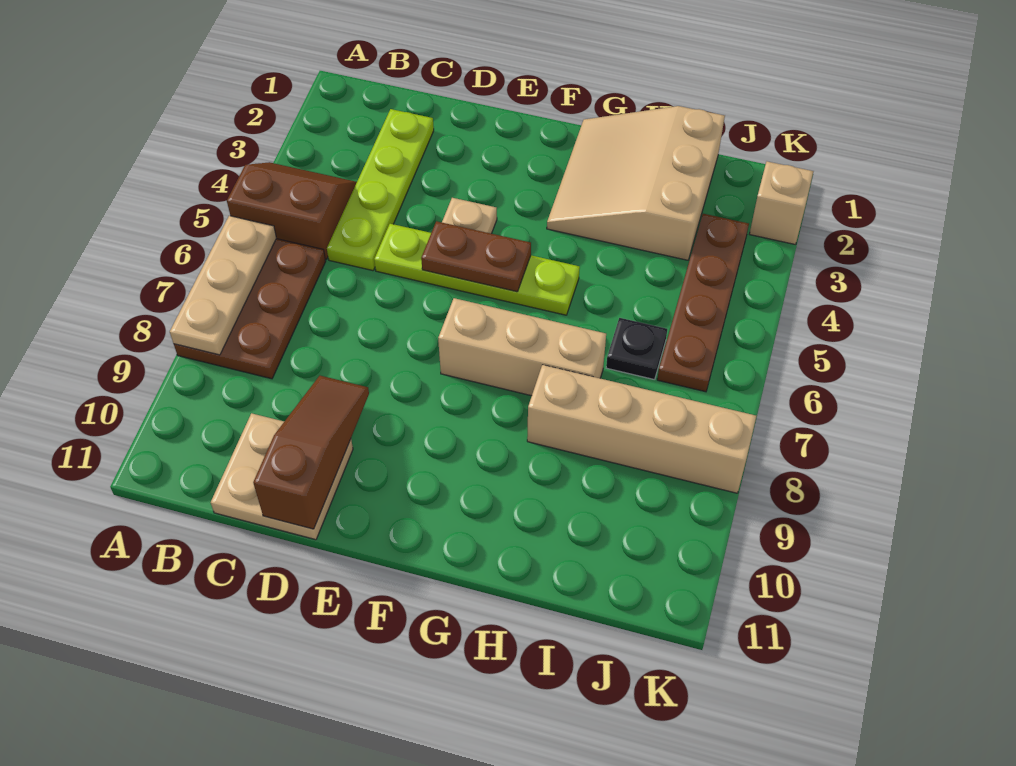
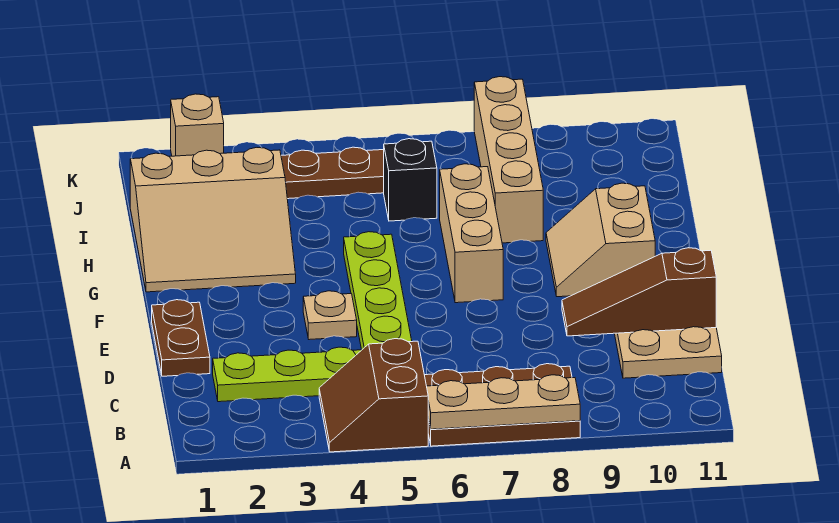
brown plate E5:F5 level 2 -> brown plate D1:E1 level 1
none -> tan slope F9:G10 level 1 top 10
black plate I6 level 1 -> black brick I6 level 1

